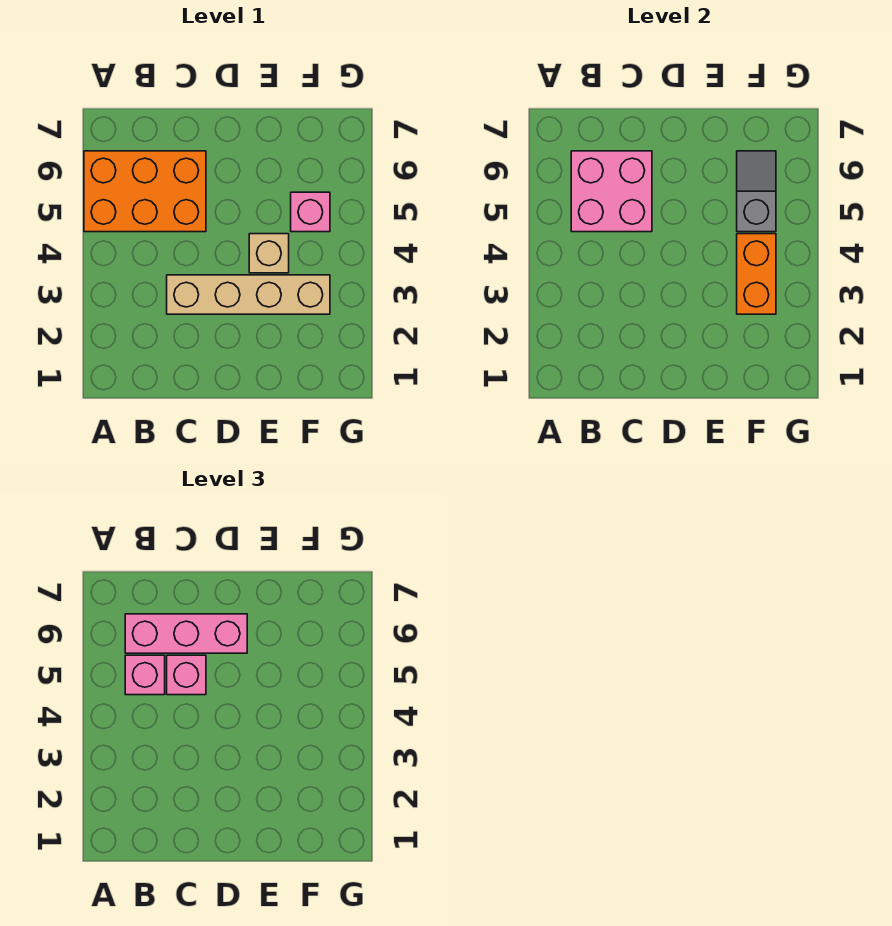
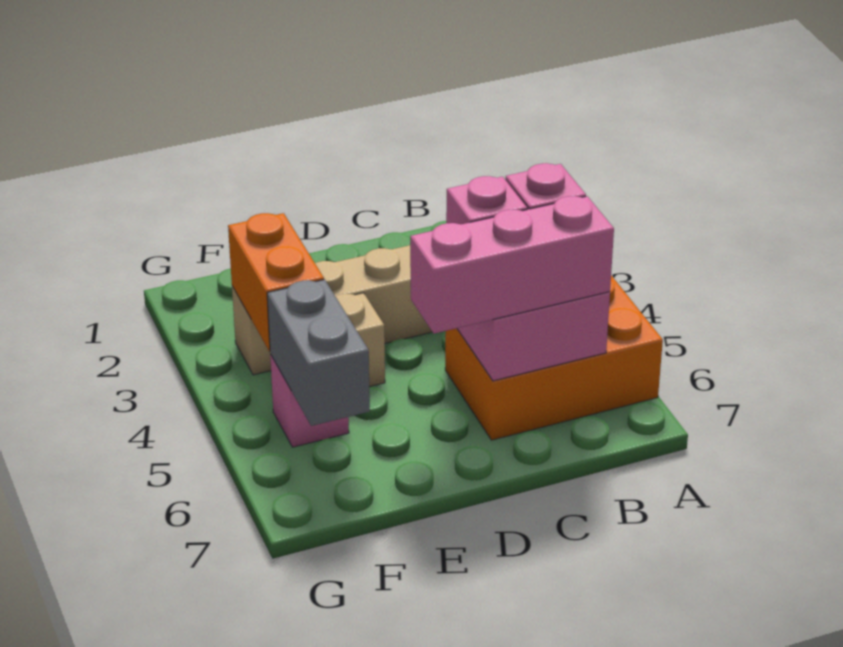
grey slope F5:F6 level 2 top 5 -> grey brick F5:F6 level 2

